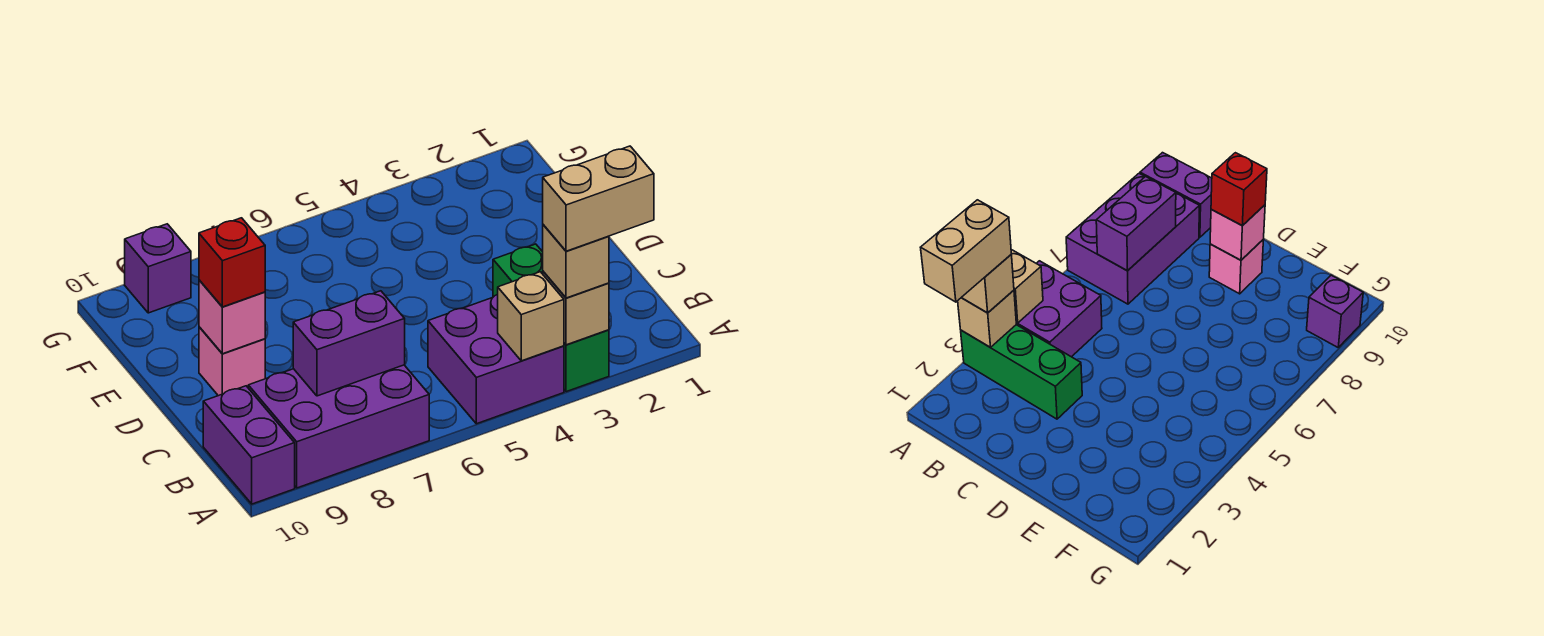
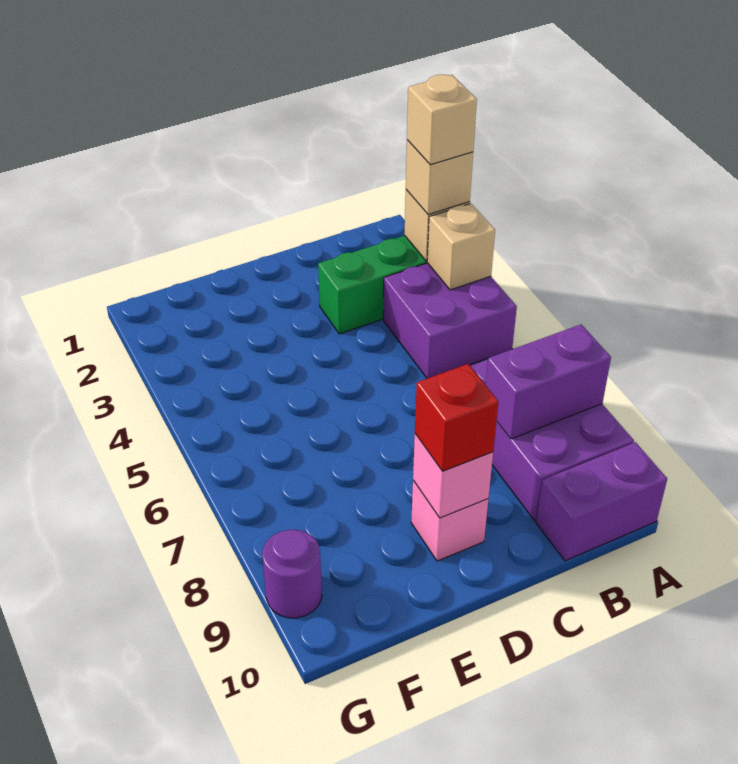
tan brick A2:A3 level 4 -> tan brick A3 level 4
purple brick B7:B8 level 2 -> purple brick A8:B8 level 2
purple brick G9 level 1 -> purple round brick G9 level 1

